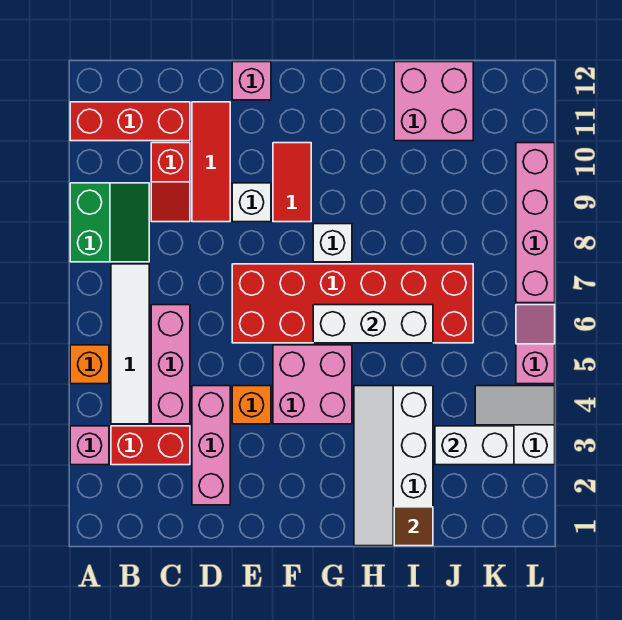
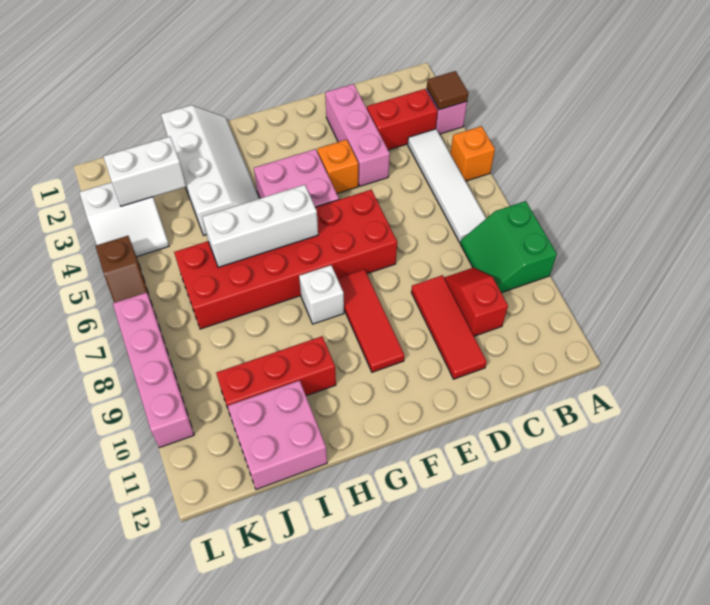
red brick A11:C11 level 1 -> red brick H10:J10 level 1
pink brick C4:C6 level 1 -> none
white brick E9 level 1 -> none
pink brick E12 level 1 -> none
red tile F9:F10 level 1 -> red tile F8:F10 level 1
brown tile I1 level 2 -> brown tile A3 level 2
pink slope L5:L6 level 1 top 5 -> brown slope L5:L6 level 1 top 5

